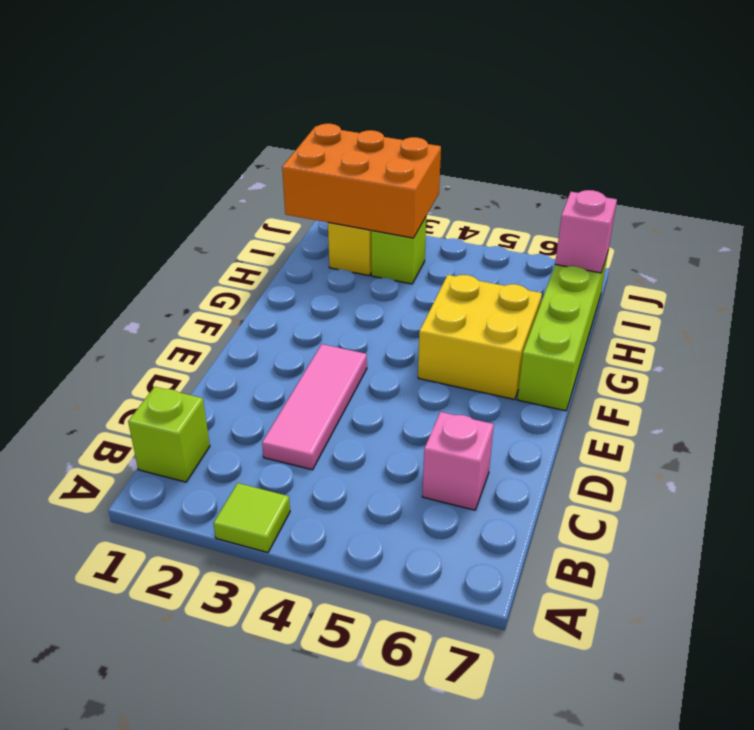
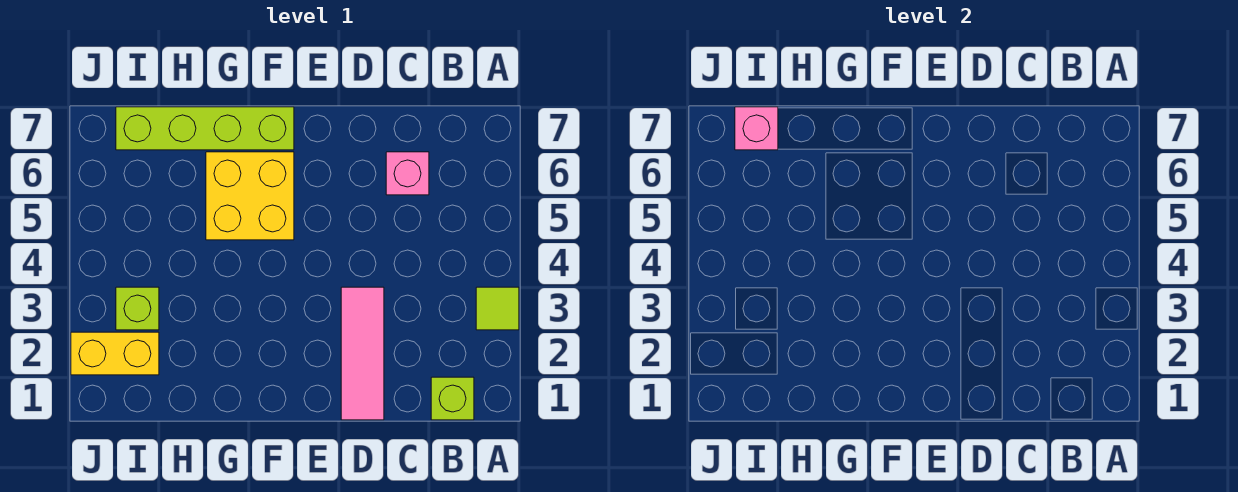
pink tile C3:E3 level 1 -> pink tile D1:D3 level 1
orange brick I1:J3 level 2 -> none

